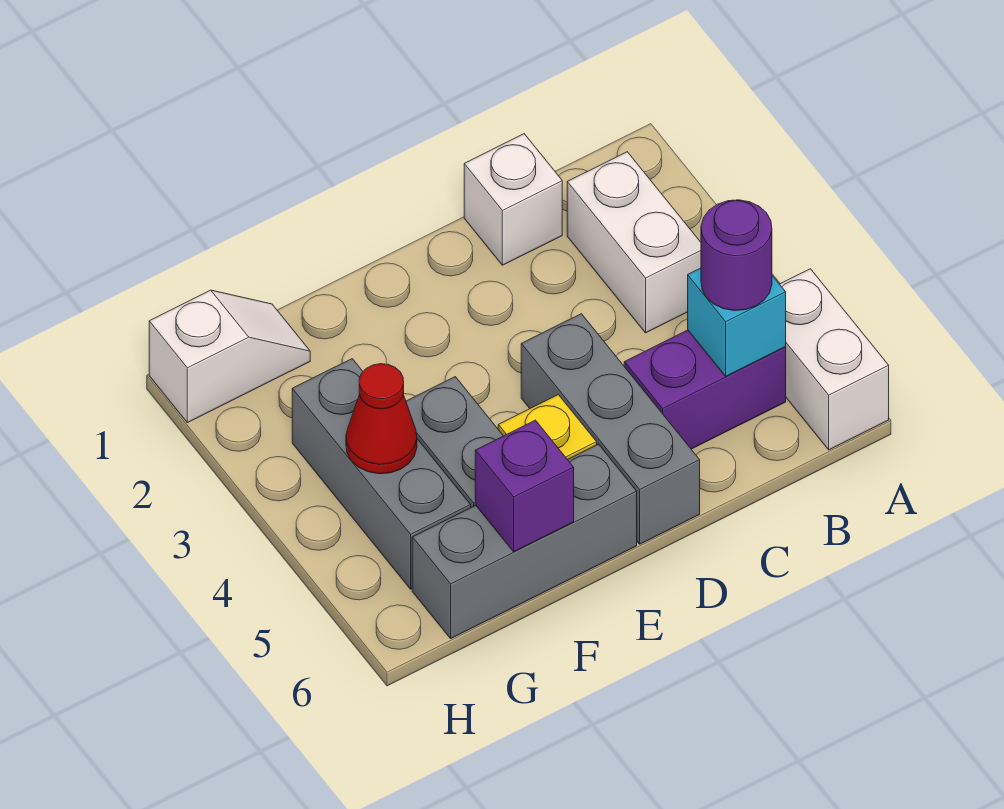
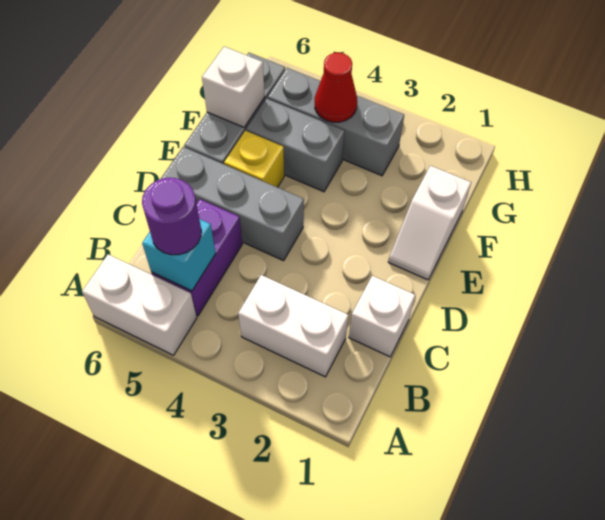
purple brick F6 level 2 -> white brick F6 level 2
white slope G1:H1 level 1 top H -> white slope E1:F1 level 1 top F

